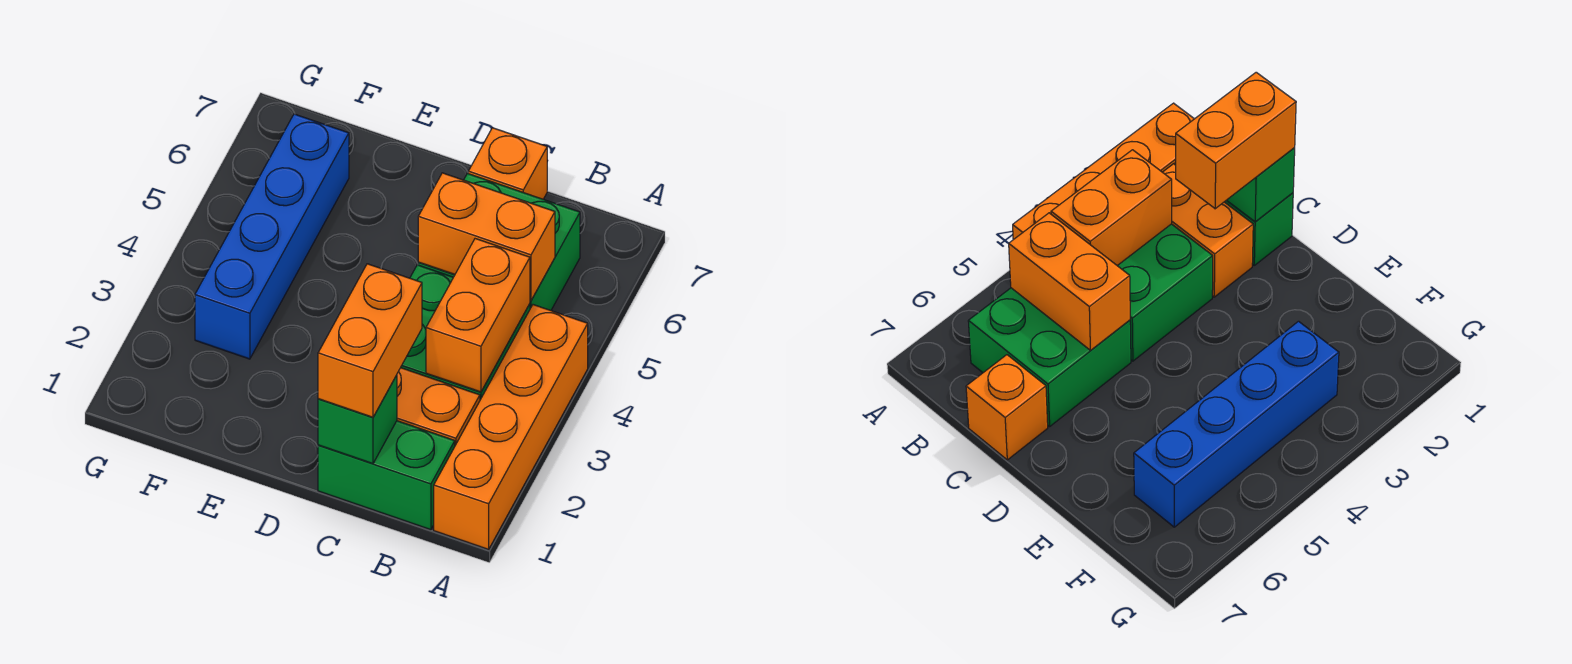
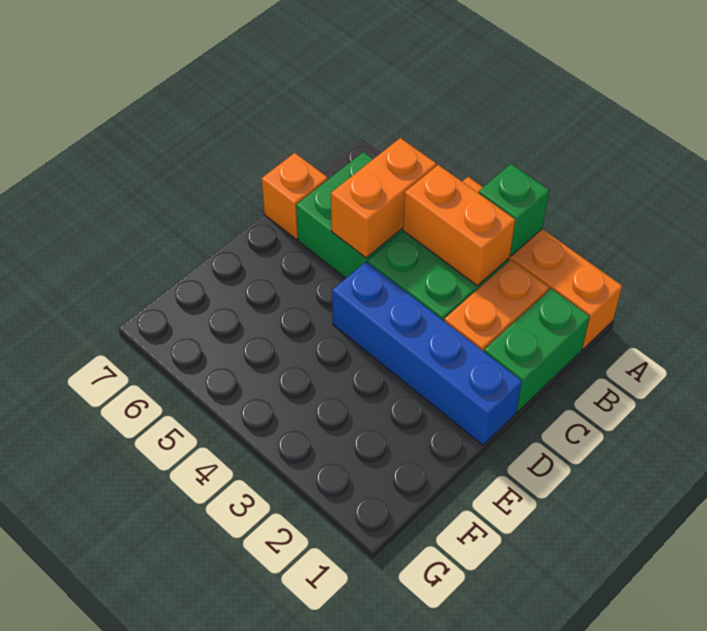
green brick C1 level 2 -> green brick A3 level 2
orange brick C1:C2 level 3 -> none
blue brick F3:F6 level 1 -> blue brick D1:D4 level 1

